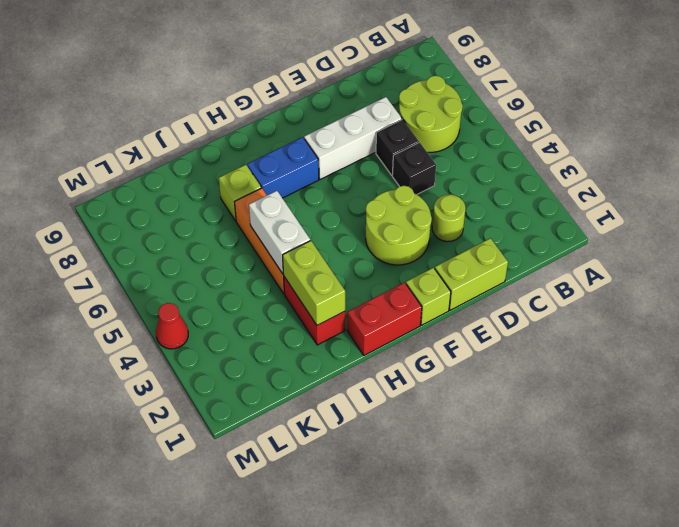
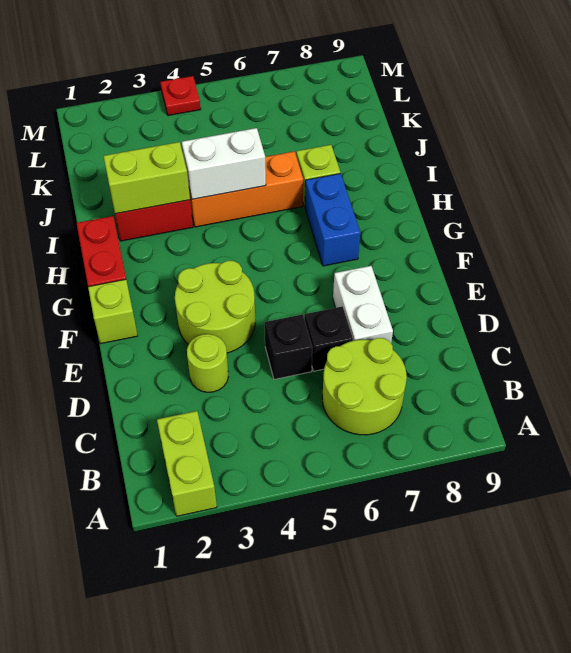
lime brick D1:E1 level 1 -> lime brick A2:B2 level 1
white brick D7:F7 level 1 -> white brick D7:E7 level 1
red cone M4 level 1 -> red plate M4 level 1

